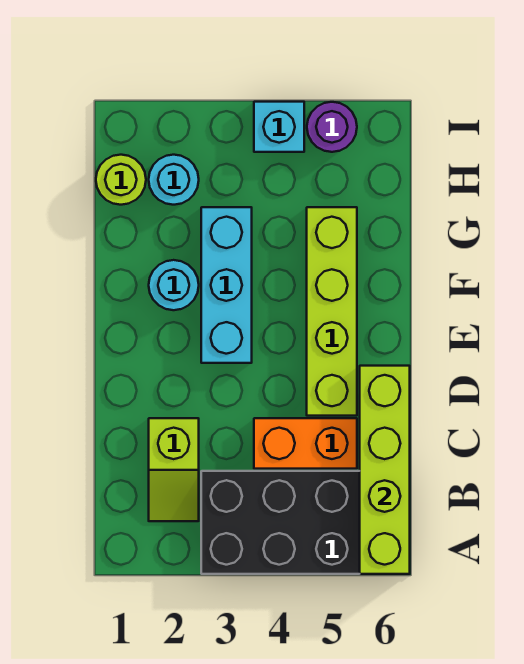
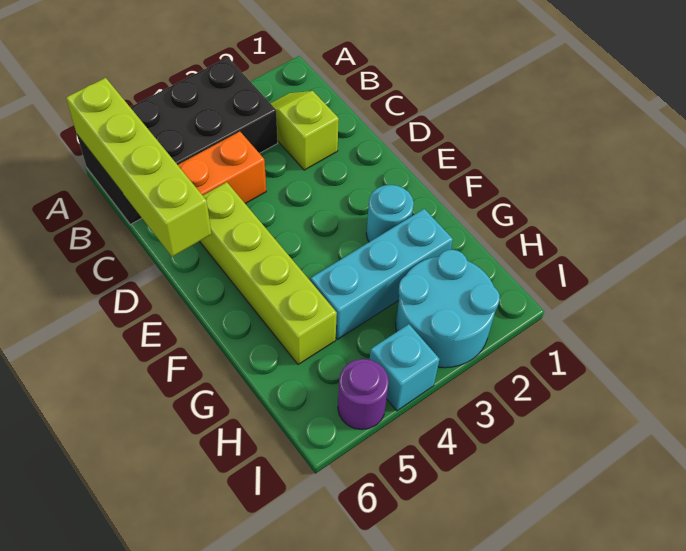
cyan brick E3:G3 level 1 -> cyan brick G2:G4 level 1
lime round brick H1 level 1 -> none
cyan round brick H2 level 1 -> cyan round brick H2:I3 level 1

